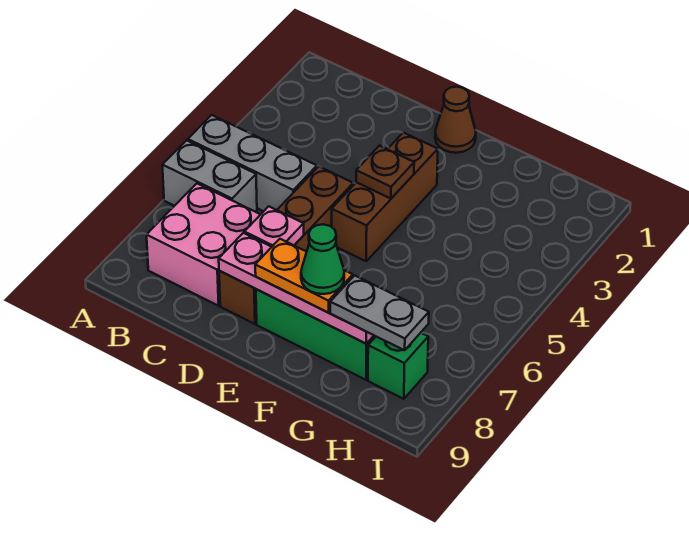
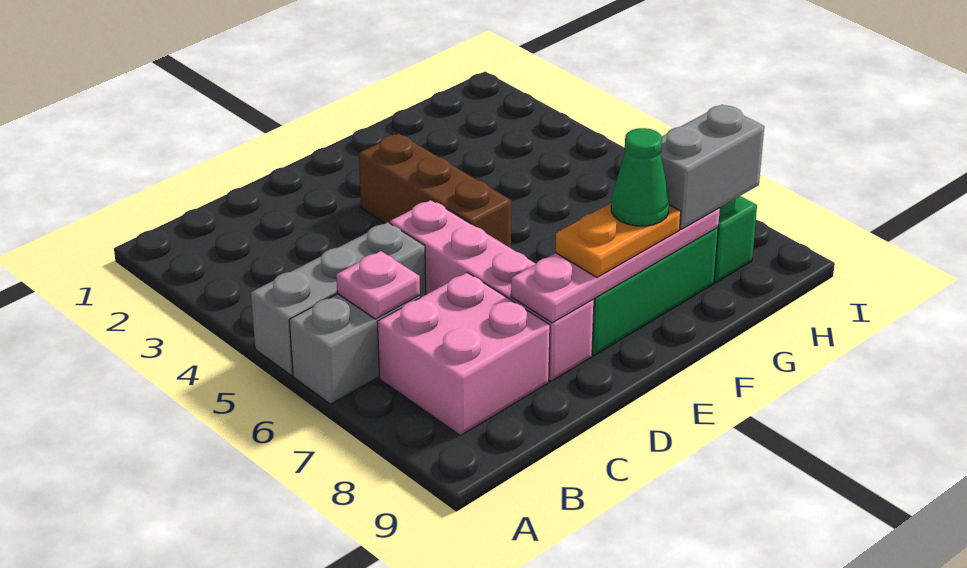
brown brick D5:D8 level 1 -> pink brick D5:D8 level 1
pink plate D7 level 2 -> pink plate B6 level 2
brown cone E1 level 1 -> none
brown plate E4 level 2 -> none
grey plate G8:H8 level 3 -> grey brick G8:H8 level 3

